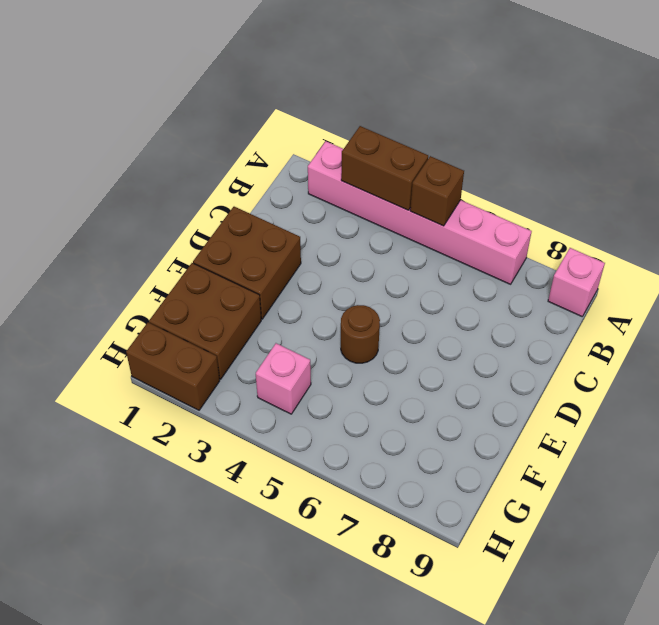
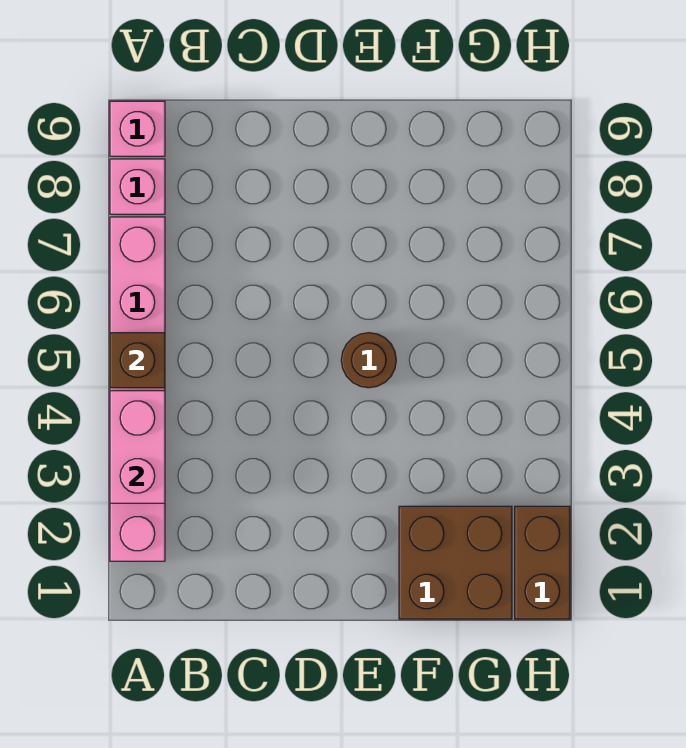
brown brick A3:A4 level 2 -> pink brick A3:A4 level 2
brown brick D1:E2 level 1 -> none
pink brick G4 level 1 -> pink brick A8 level 1

